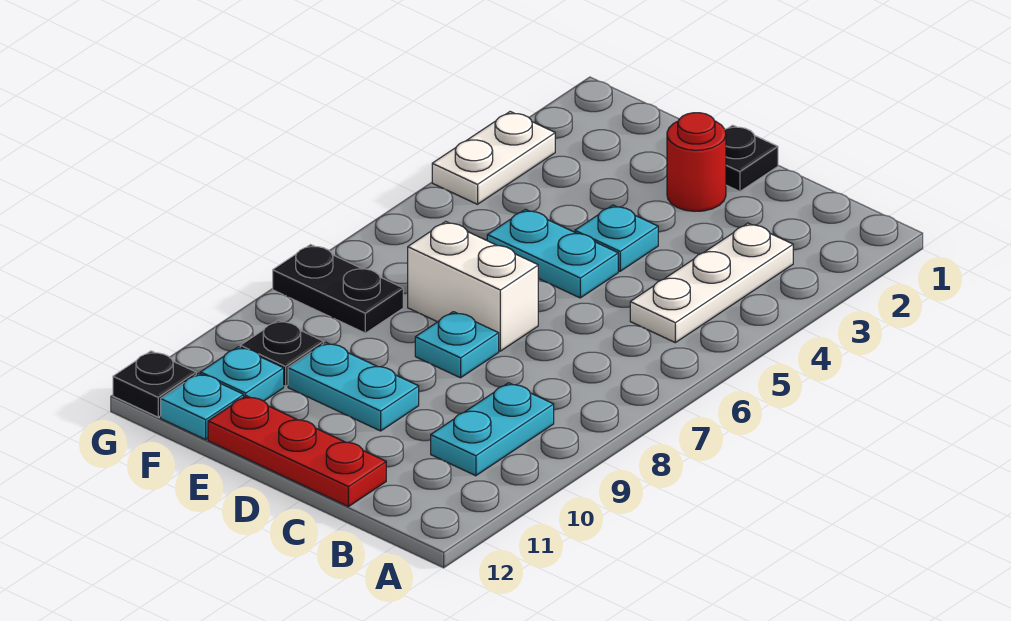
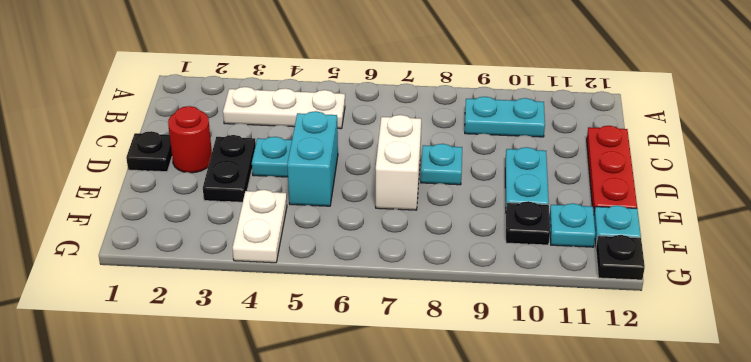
cyan plate D5:E5 level 1 -> cyan brick D5:E5 level 1
black plate F8:G8 level 1 -> black plate D3:E3 level 1
white plate G3:G4 level 1 -> white plate F4:G4 level 1

